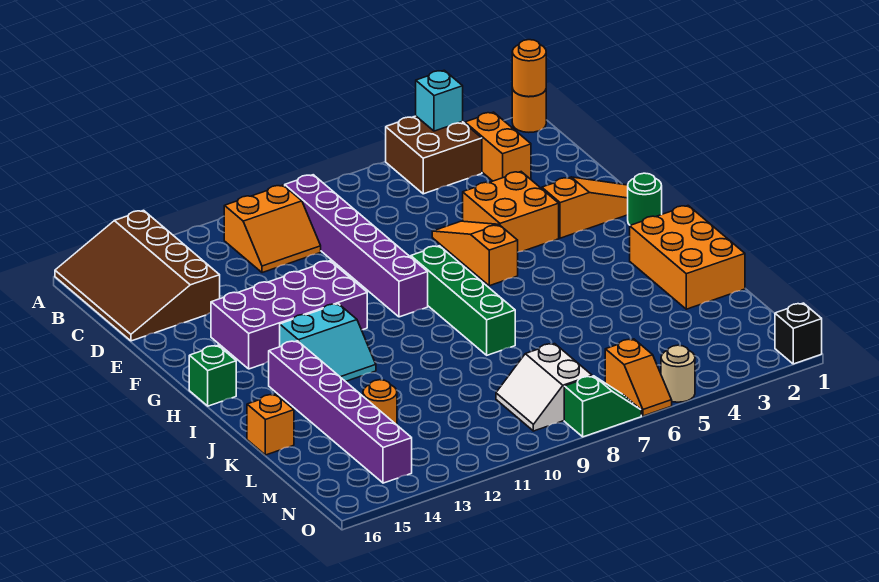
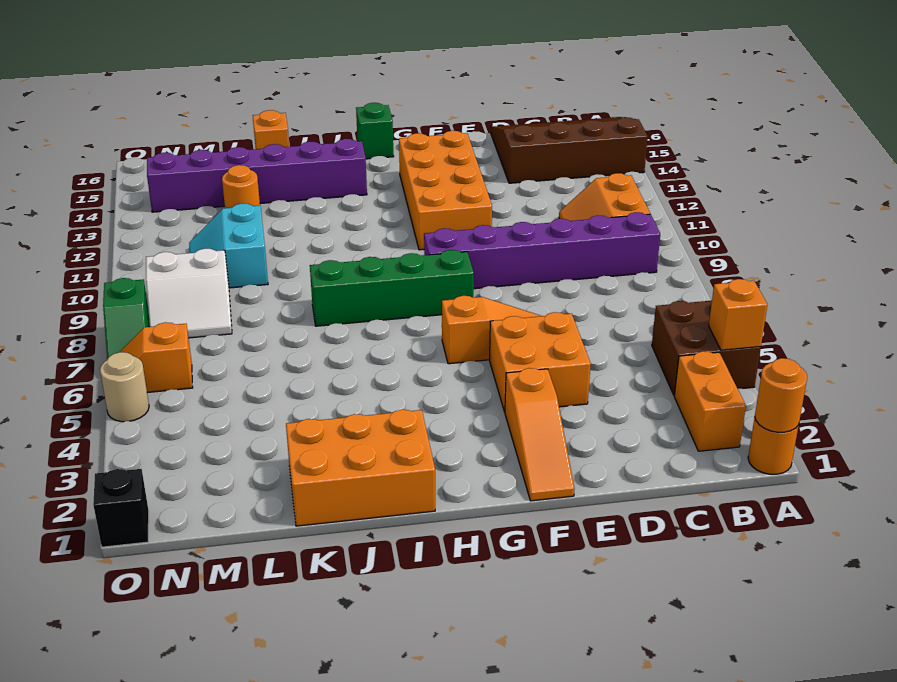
cyan brick A4 level 2 -> orange brick A4 level 2
orange brick B3:C3 level 1 -> orange brick B2:B3 level 1
purple brick F11:G14 level 1 -> orange brick F11:G14 level 1
green round brick G1 level 1 -> none
cyan slope H12:I13 level 1 top H -> cyan slope L10:M11 level 1 top L
white slope M8:N9 level 1 top 8 -> white slope M8:N9 level 1 top 9

